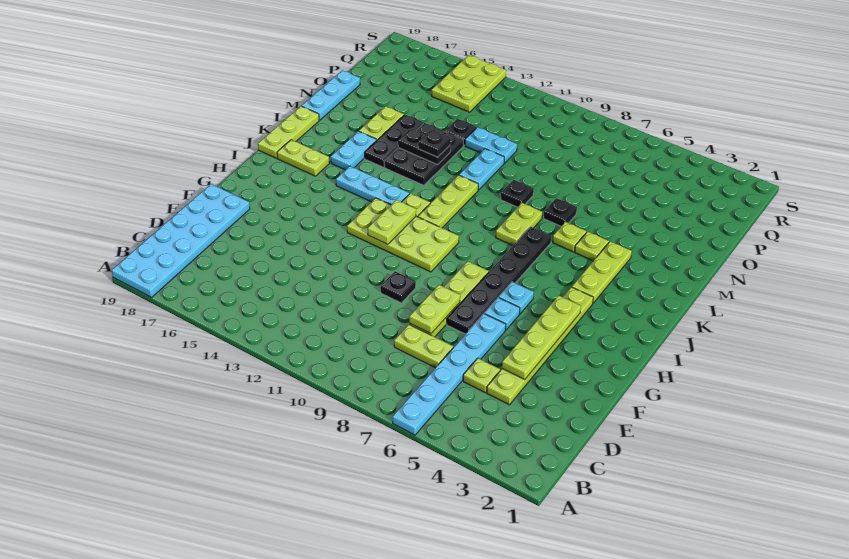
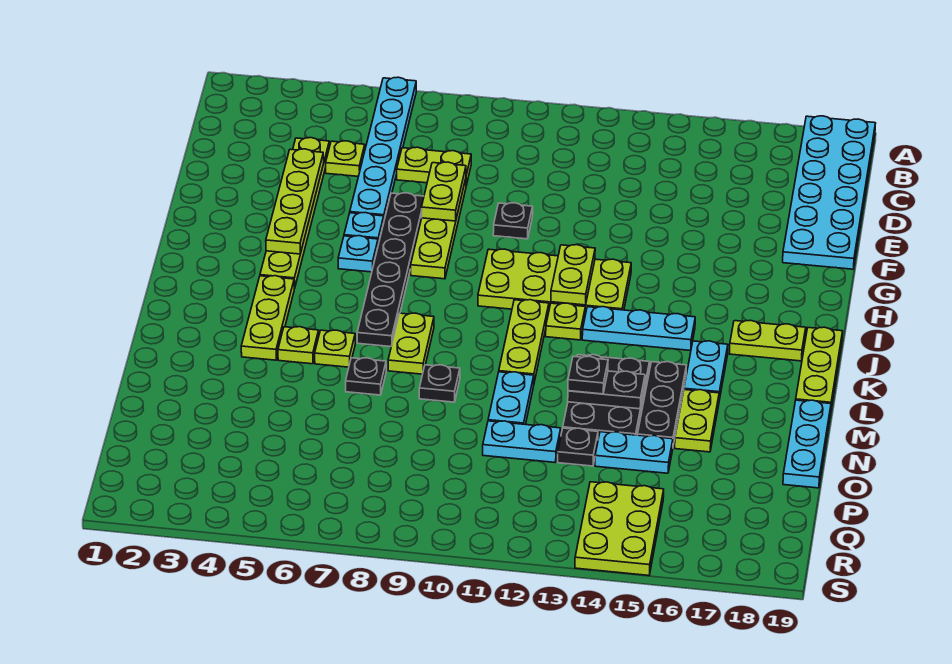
none -> cyan plate O14:O15 level 1

